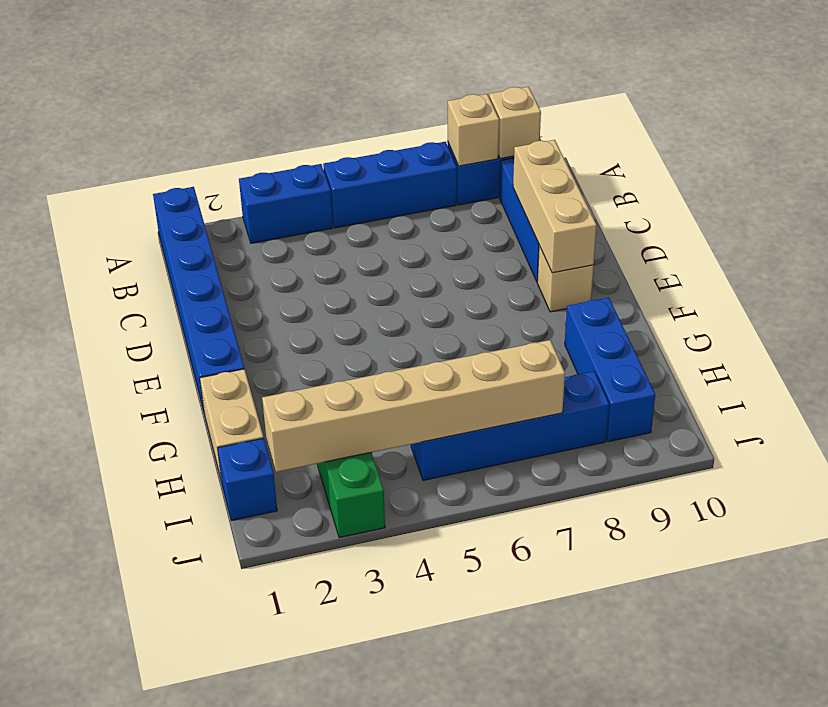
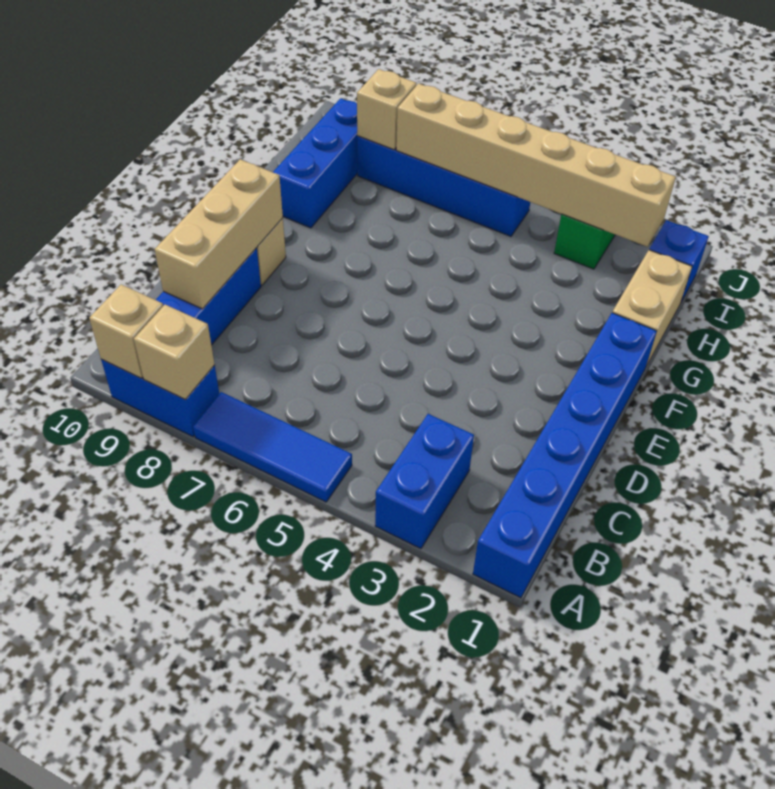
blue brick A3:A4 level 1 -> blue brick A3:B3 level 1
blue brick A5:A7 level 1 -> blue tile A5:A7 level 1
none -> tan brick I8 level 2

